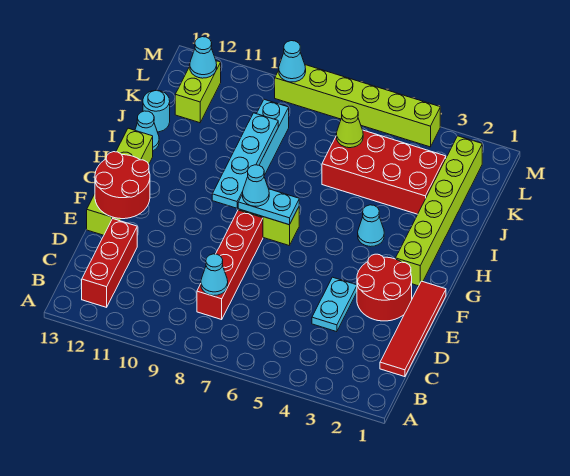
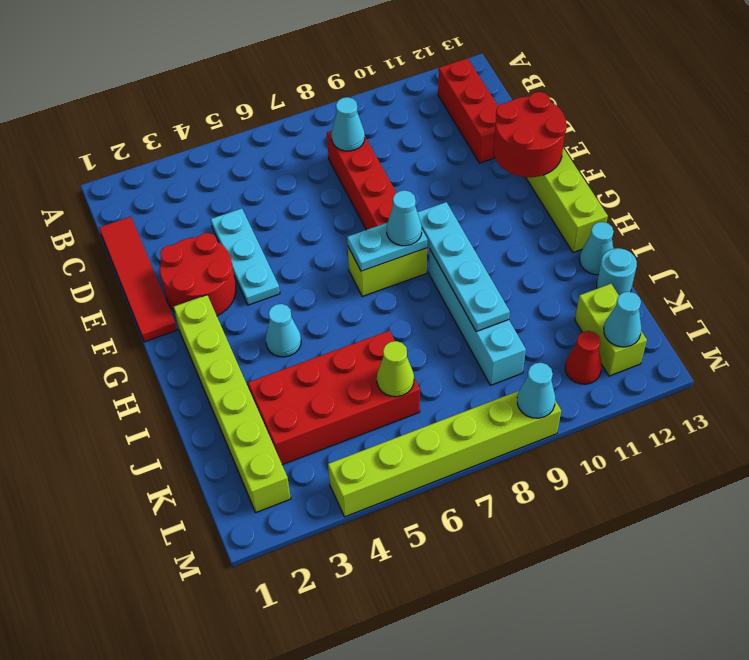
cyan plate D4:E4 level 1 -> cyan plate D4:F4 level 1
none -> red cone L11 level 1

